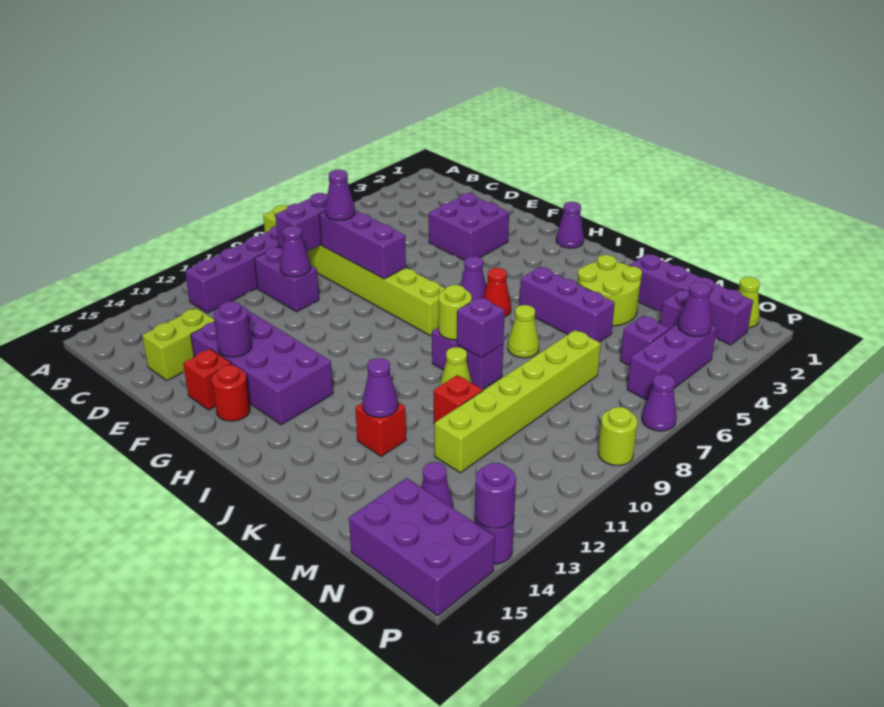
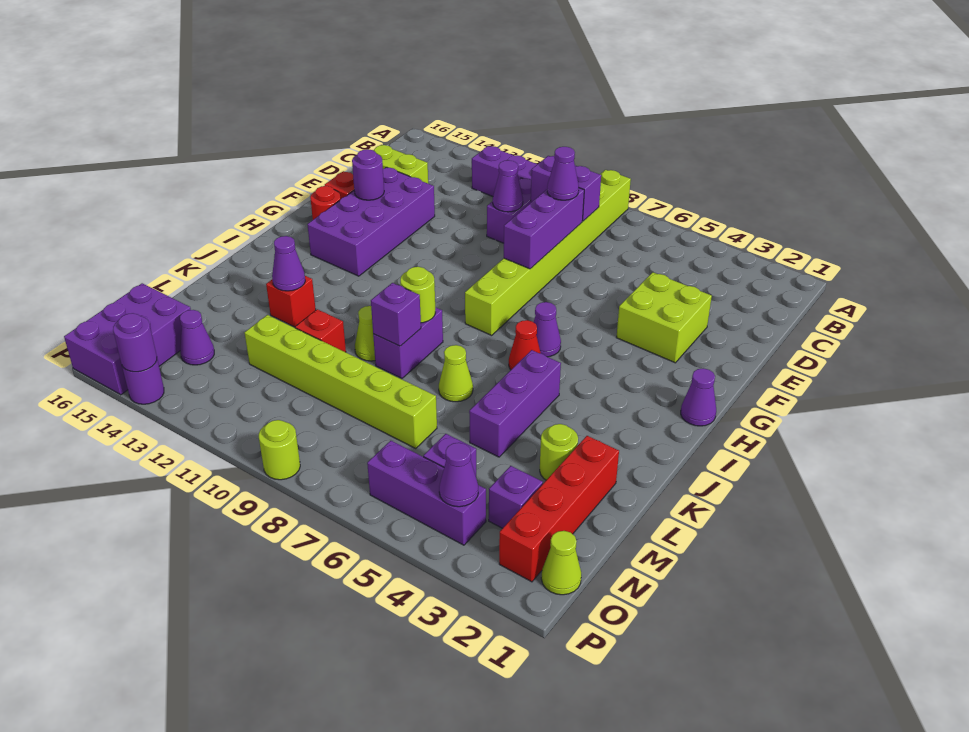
purple brick E3:F4 level 1 -> lime brick E3:F4 level 1
lime round brick K3:L4 level 1 -> lime round brick L3 level 1
purple brick L2:O2 level 1 -> red brick L2:O2 level 1
purple cone P7 level 1 -> none

